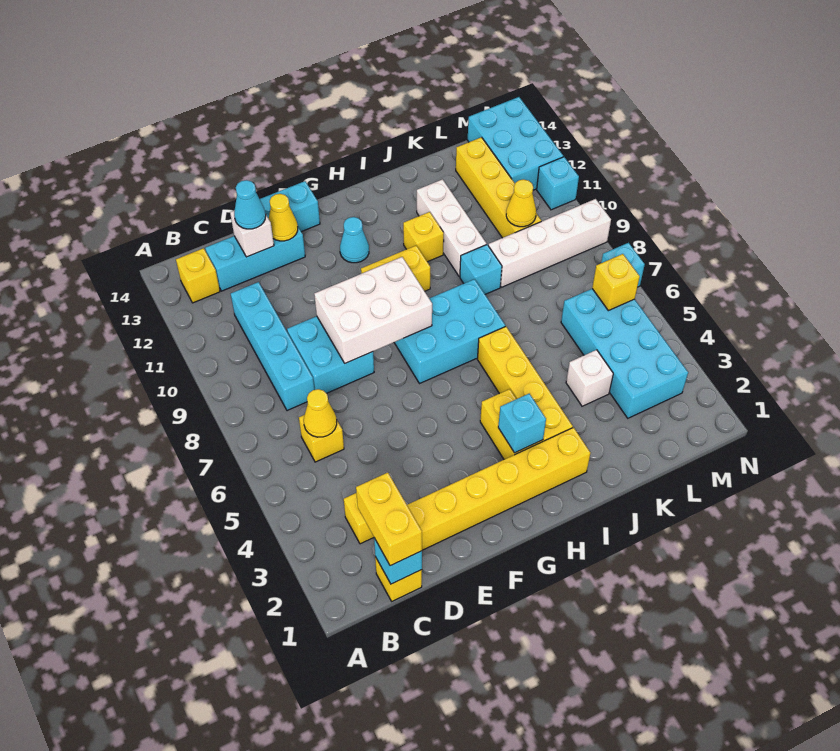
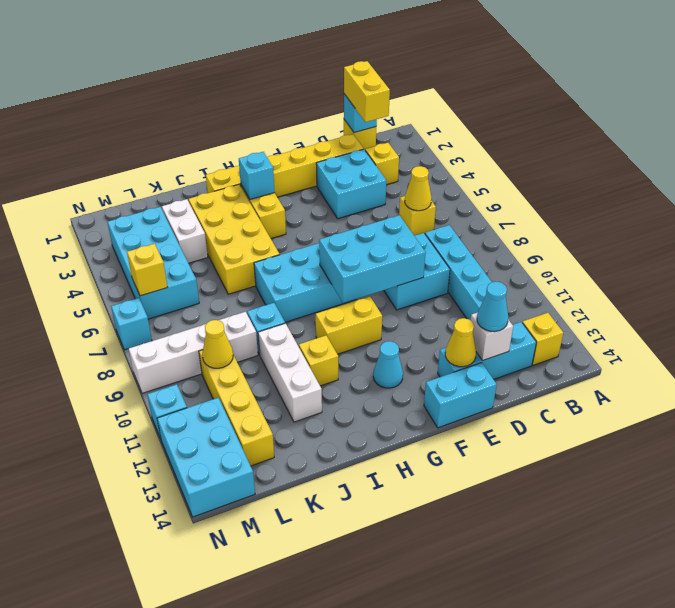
none -> cyan brick D3:E4 level 1
white brick E8:G9 level 2 -> cyan brick E8:G9 level 2
yellow brick I3:I6 level 1 -> yellow brick I3:J6 level 1
white brick K4 level 1 -> white brick K3:K4 level 1

